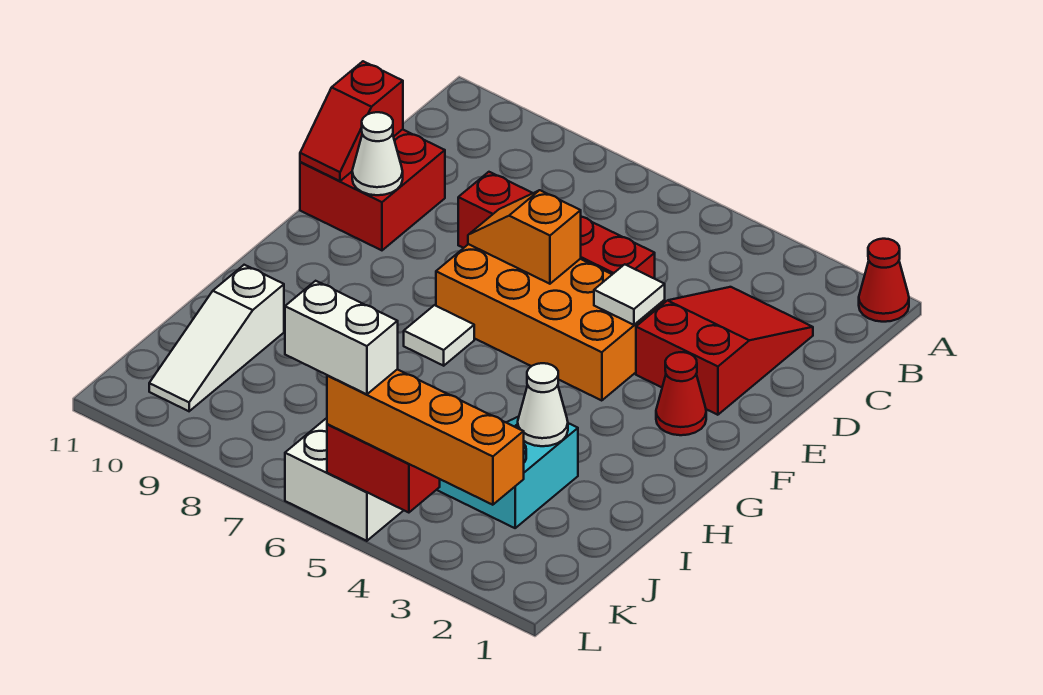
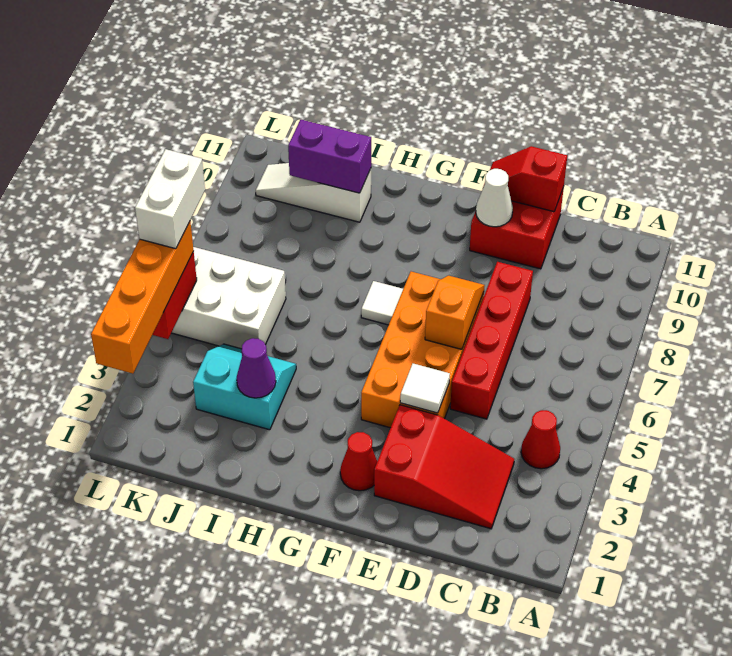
red cone A1 level 1 -> red cone B4 level 1
white cone I3 level 2 -> purple cone I3 level 2
none -> purple brick I10:J10 level 2

